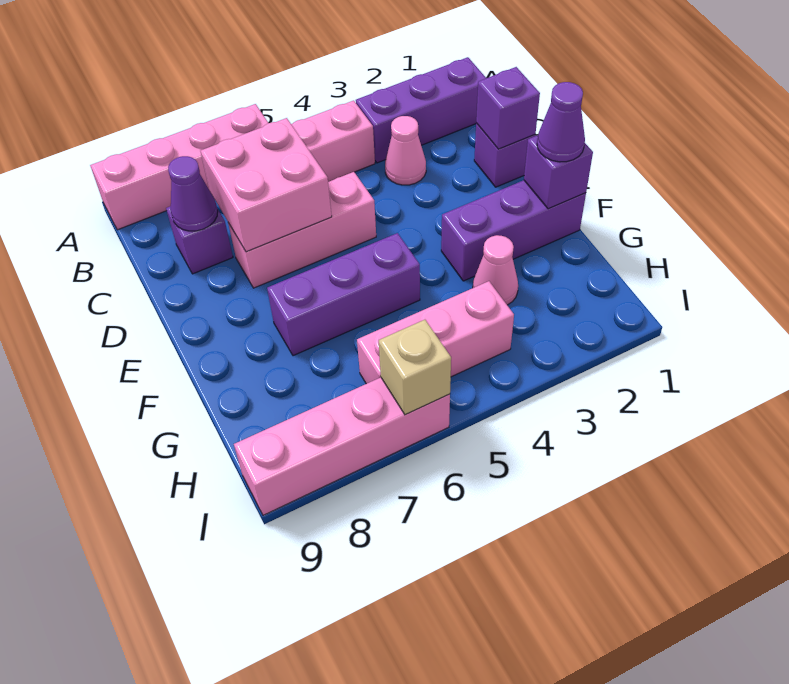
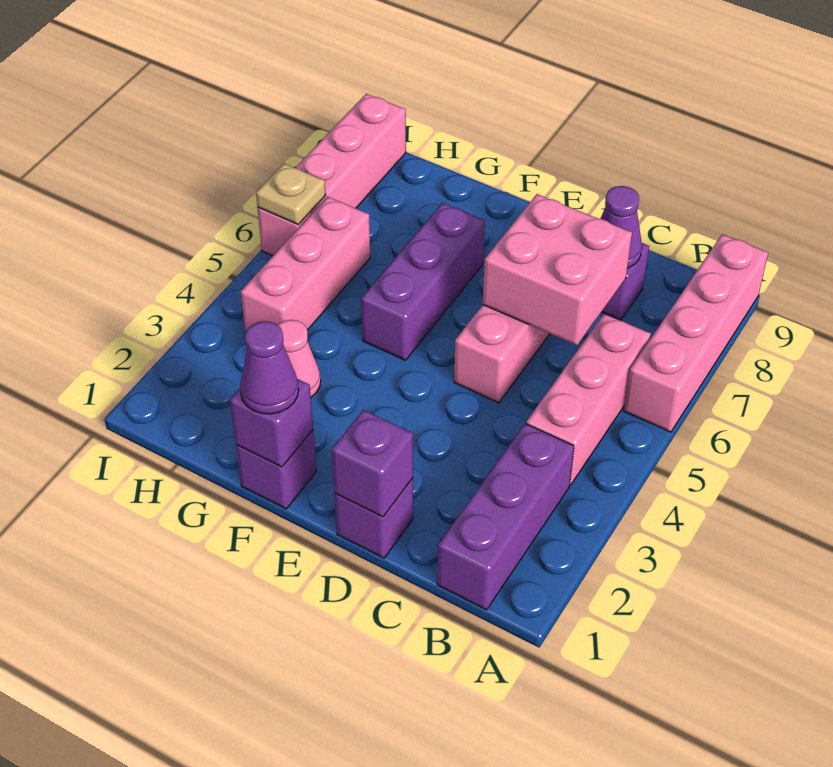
pink cone C3 level 1 -> none
purple brick F1:F3 level 1 -> purple brick F1 level 1
tan brick I6 level 2 -> tan plate I6 level 2

